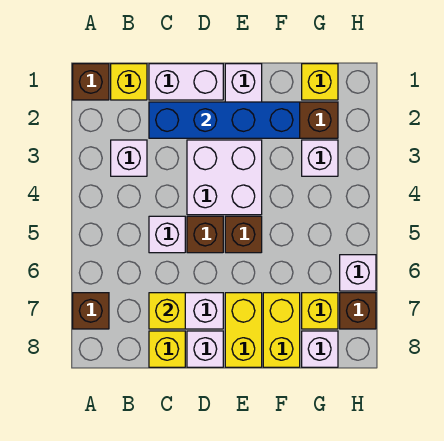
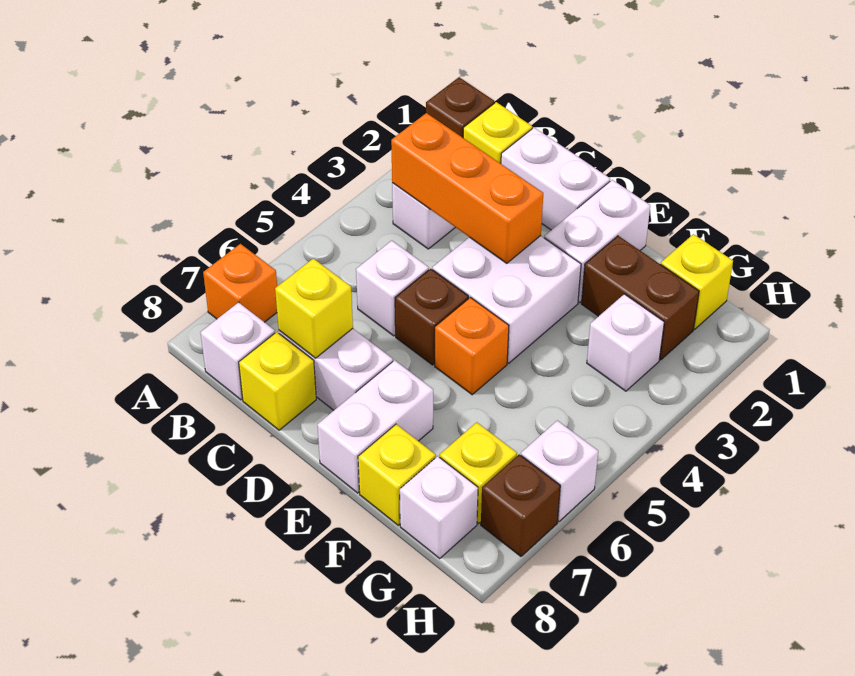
brown brick A7 level 1 -> orange brick A7 level 1
none -> orange brick B3:D3 level 2
blue brick C2:F2 level 2 -> none
white brick D8 level 1 -> white brick B8 level 1
brown brick E5 level 1 -> orange brick E5 level 1
yellow brick E7:E8 level 1 -> white brick E7:E8 level 1
yellow brick F7:F8 level 1 -> yellow brick F8 level 1

